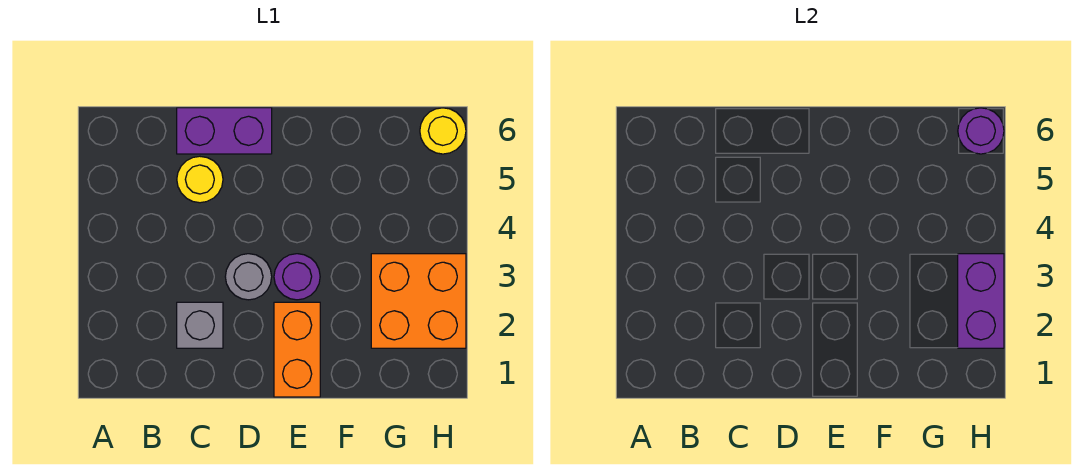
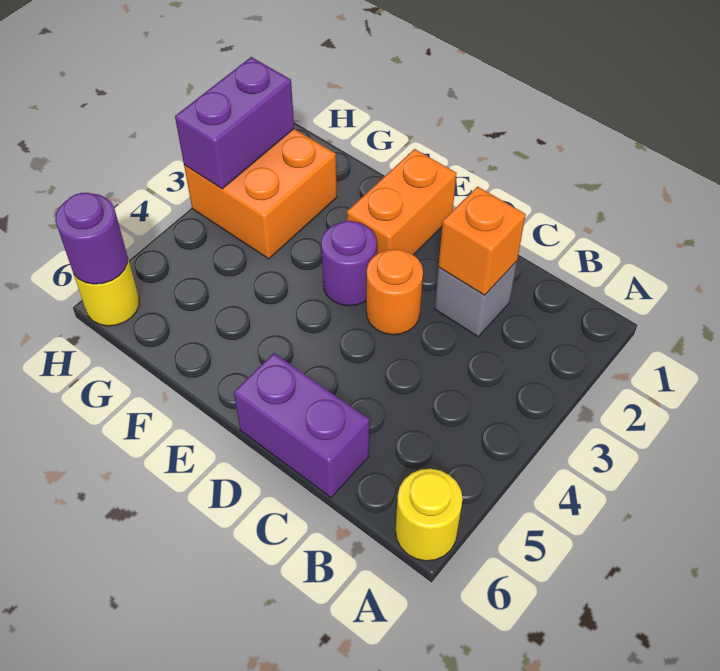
none -> orange brick C2 level 2
yellow round brick C5 level 1 -> yellow round brick A6 level 1
grey round brick D3 level 1 -> orange round brick D3 level 1

